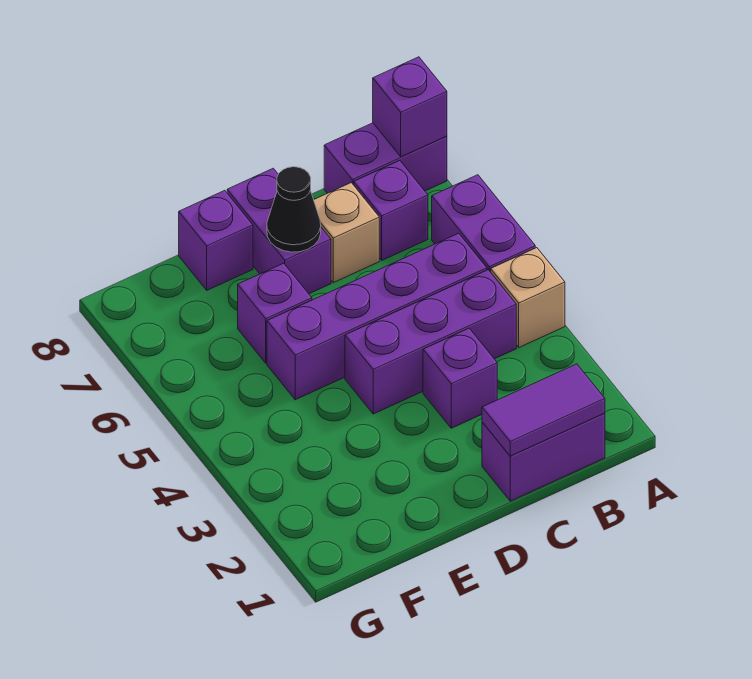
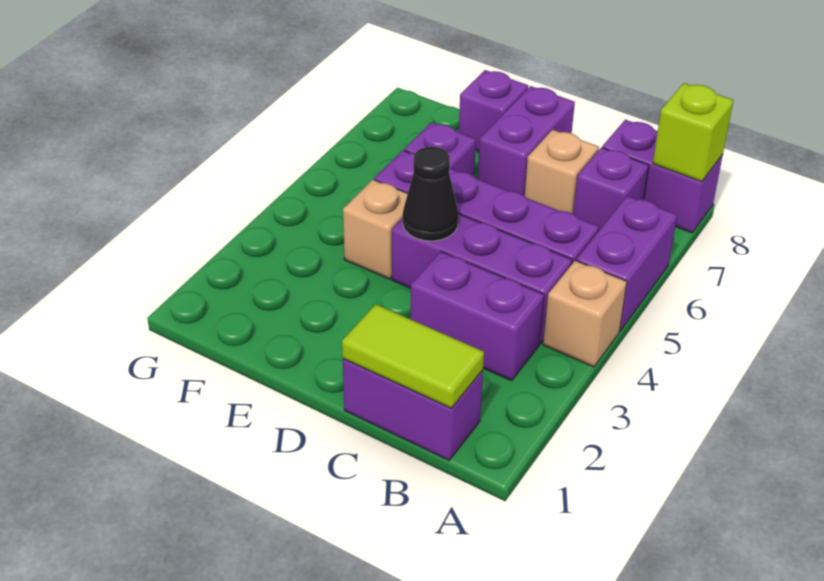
purple brick A8 level 2 -> lime brick A8 level 2
purple tile B1:C1 level 2 -> lime tile B1:C1 level 2
purple brick C3 level 1 -> purple brick B3:C3 level 1
black cone D7 level 2 -> black cone D4 level 2
none -> tan brick E4 level 1

